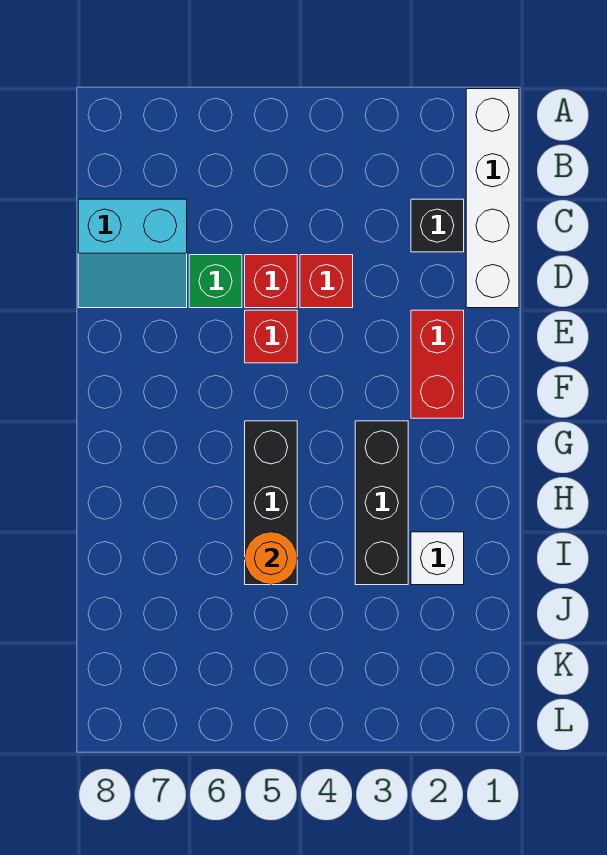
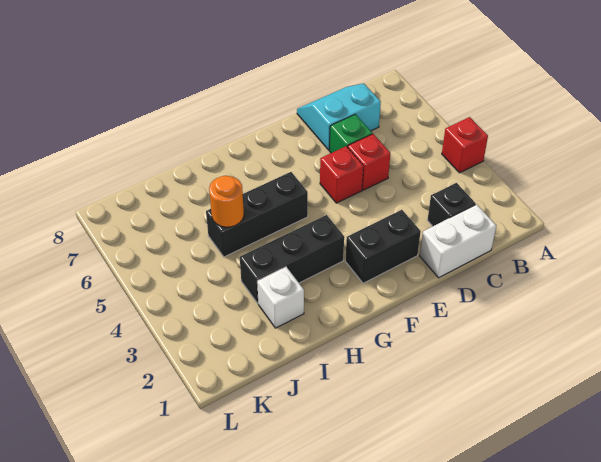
white brick A1:D1 level 1 -> white brick C1:D1 level 1
cyan slope C7:D8 level 1 top C -> cyan slope C7:D8 level 1 top 7
red brick D4 level 1 -> red brick A4 level 1
red brick E2:F2 level 1 -> black brick E2:F2 level 1

